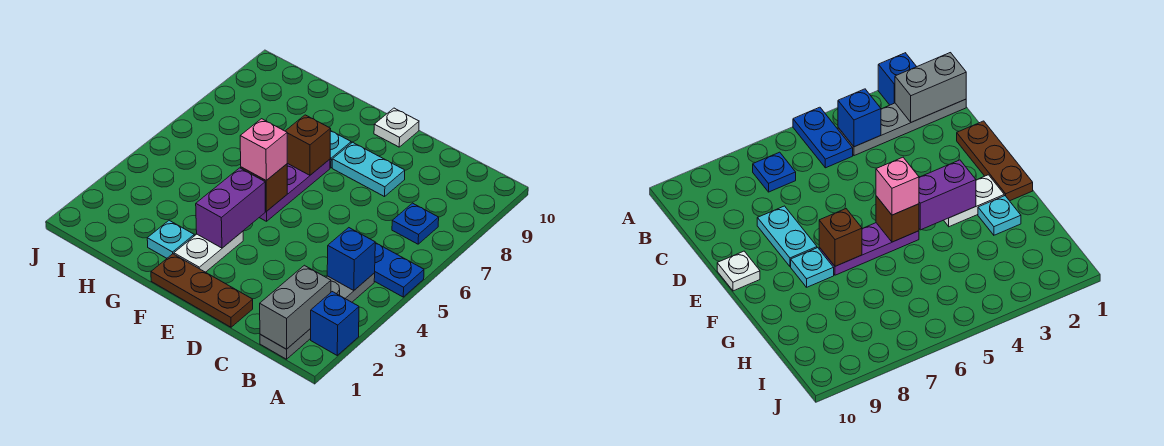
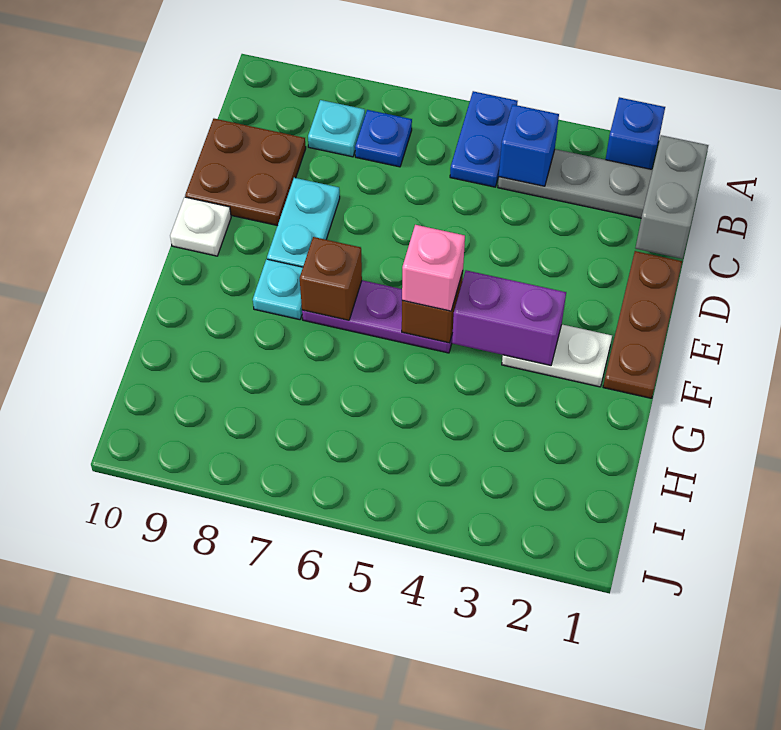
grey brick B1:B2 level 2 -> grey brick B1:C1 level 2
none -> brown plate C9:D10 level 1
cyan plate G2 level 1 -> cyan plate B8 level 1

